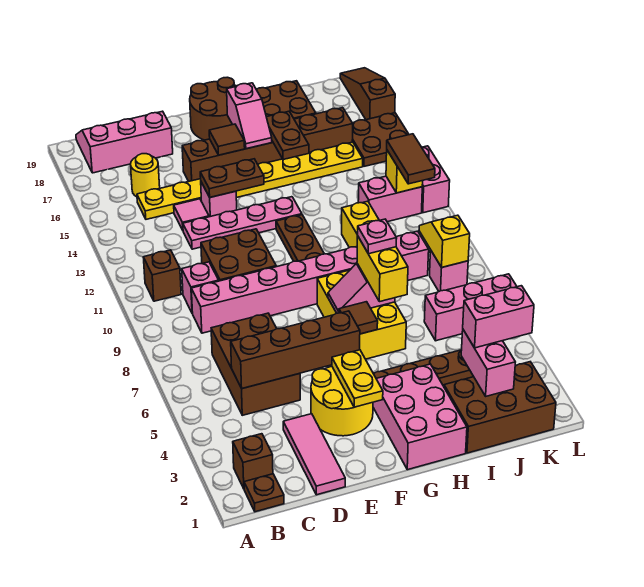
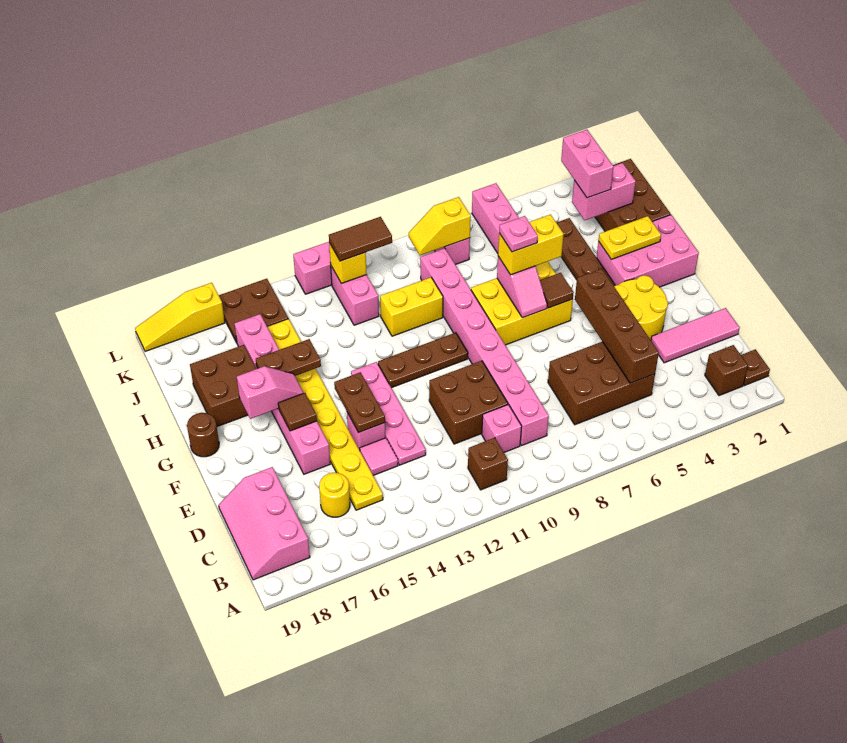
brown brick E16:J16 level 1 -> pink brick E16:J16 level 1
yellow plate F3:F4 level 2 -> yellow plate H2:H3 level 2
brown round brick F18:G19 level 1 -> brown round brick G19 level 1
brown slope L17:L19 level 1 top 17 -> yellow slope L17:L19 level 1 top 17

